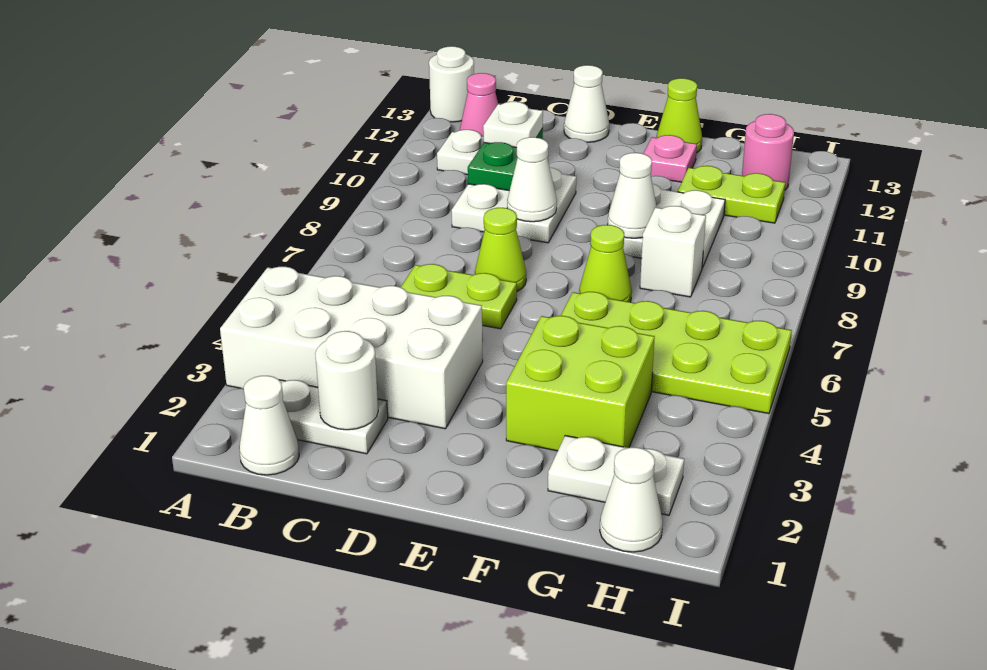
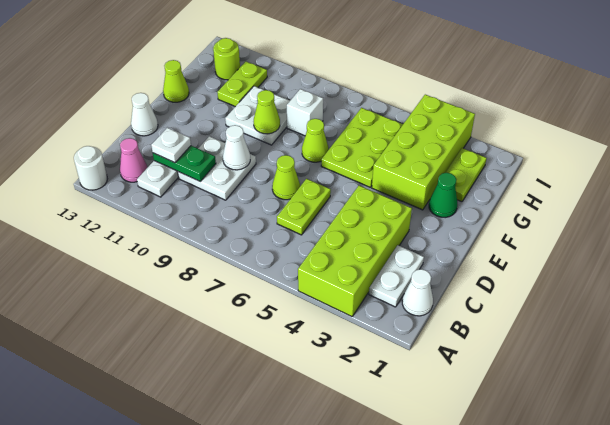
white brick A3:D4 level 1 -> lime brick A3:D4 level 1
white round brick C2 level 2 -> none
none -> green cone F2 level 1
lime brick F3:G4 level 1 -> lime brick F3:I4 level 1
lime plate F5:I6 level 1 -> lime plate F5:H6 level 1
white cone F9 level 2 -> lime cone F9 level 2
pink plate F12 level 1 -> none
white plate G2:H2 level 1 -> lime plate G2:H2 level 1
white cone H1 level 1 -> none
pink round brick H12 level 1 -> lime round brick H12 level 1

